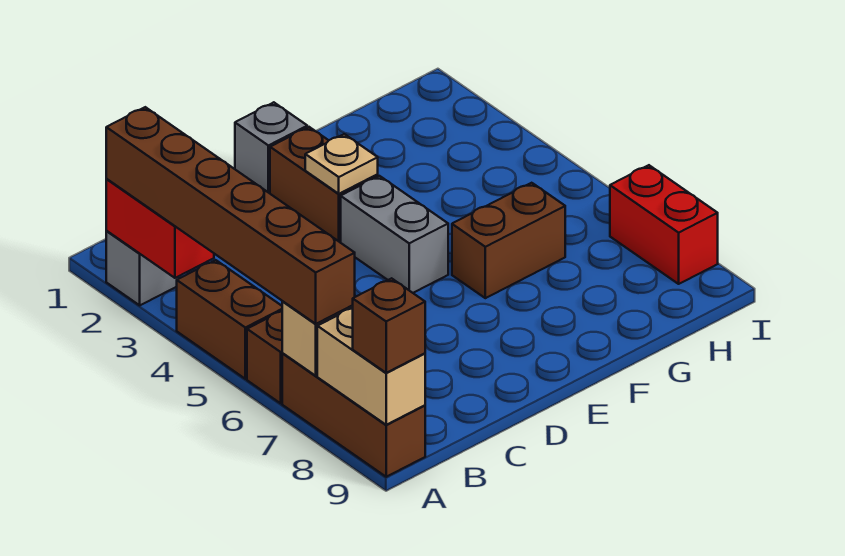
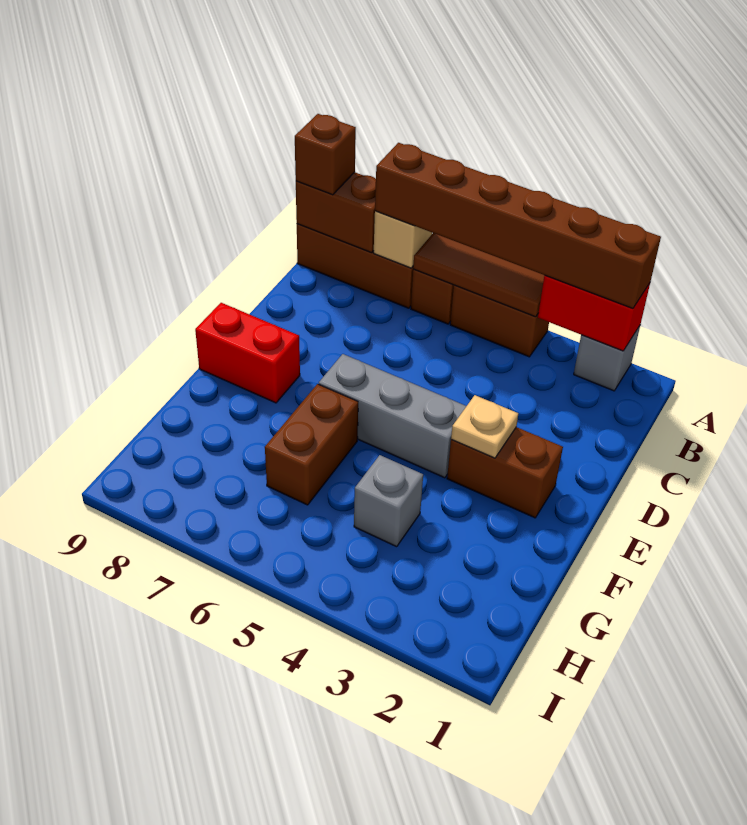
none -> brown tile A4:A6 level 2
tan brick A8:A9 level 2 -> brown brick A8:A9 level 2
grey brick E1 level 1 -> grey brick G4 level 1
grey brick E4:E5 level 1 -> grey brick E4:E6 level 1
red brick I7:I8 level 1 -> red brick E8:E9 level 1

